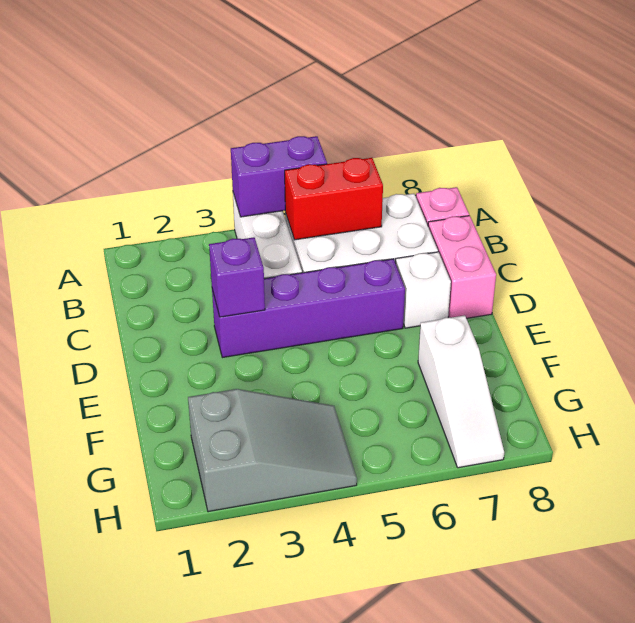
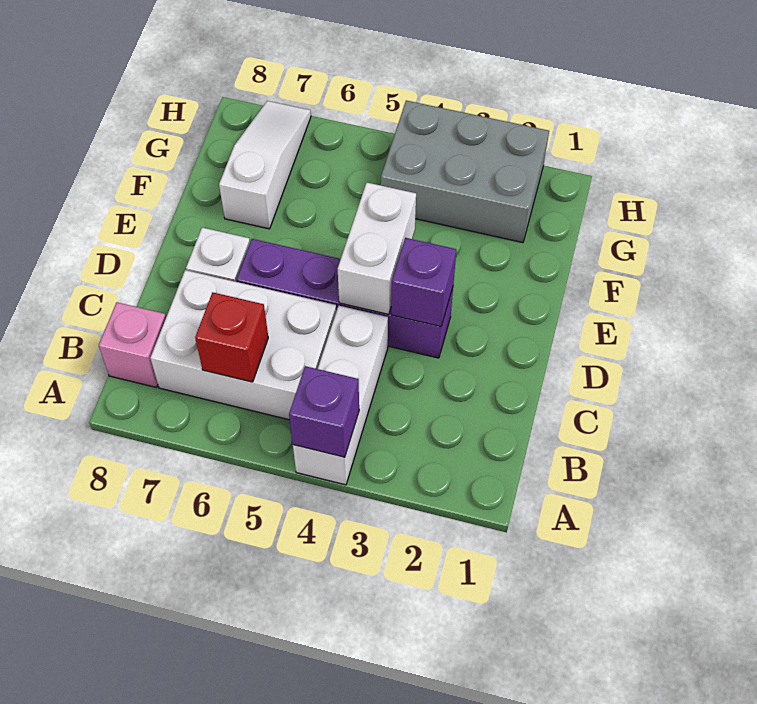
purple brick A4:A5 level 2 -> purple brick A4 level 2
red brick B5:B6 level 2 -> red brick B6 level 2
pink brick C8:D8 level 1 -> none
none -> white brick D4:E4 level 2
grey slope G2:H4 level 1 top 2 -> grey brick G2:H4 level 1

